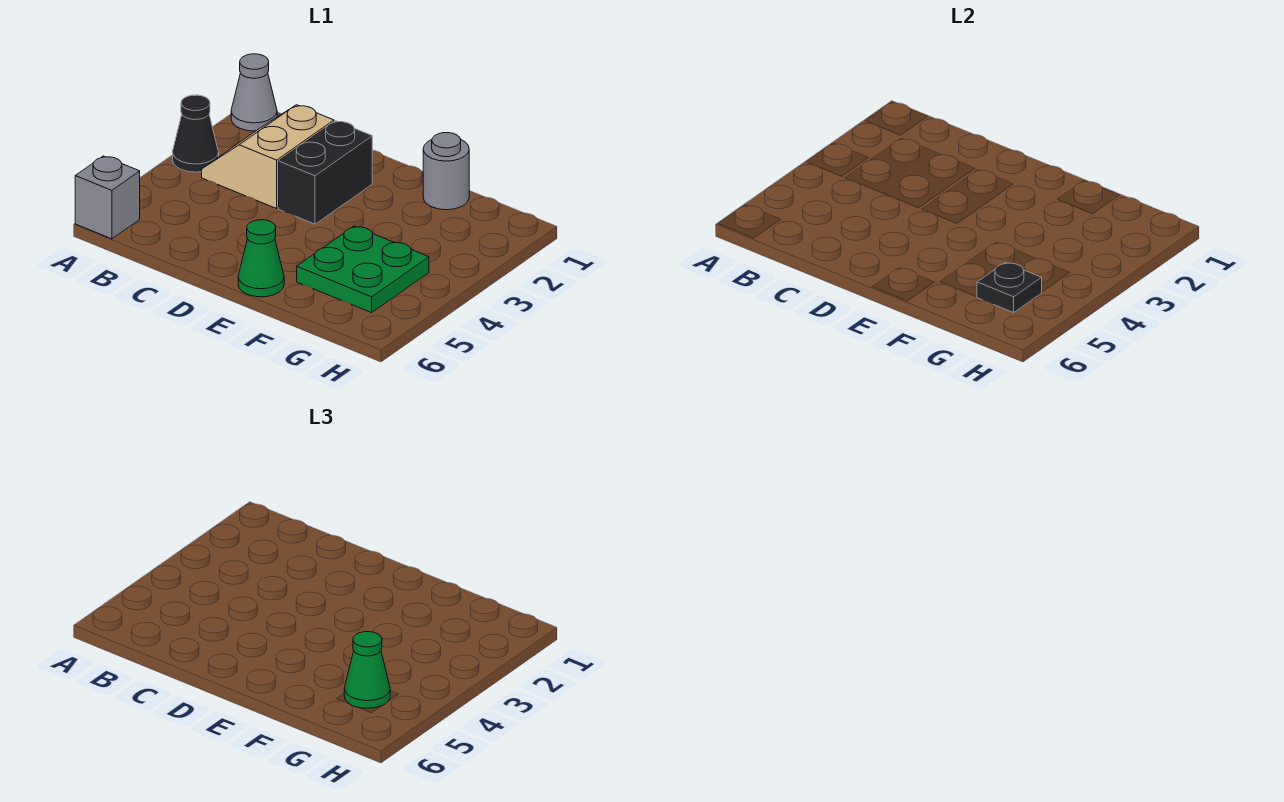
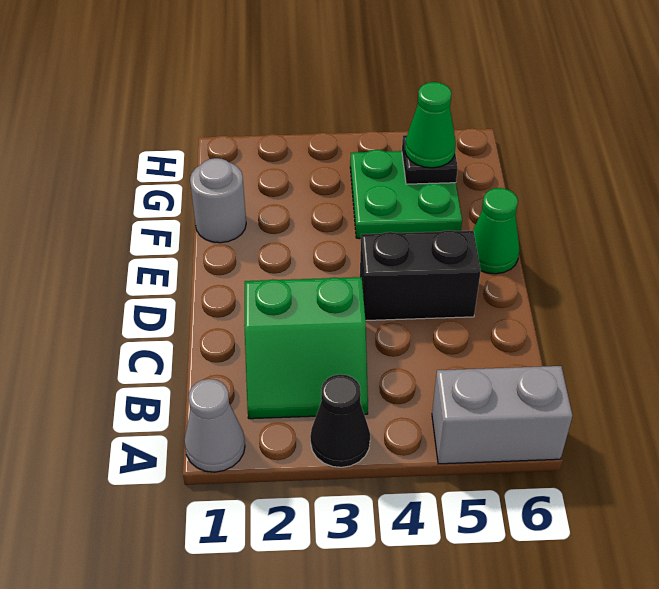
grey brick A6 level 1 -> grey brick A5:A6 level 1
tan slope B2:C3 level 1 top C -> green slope B2:C3 level 1 top C
black brick D2:D3 level 1 -> black brick D4:D5 level 1

